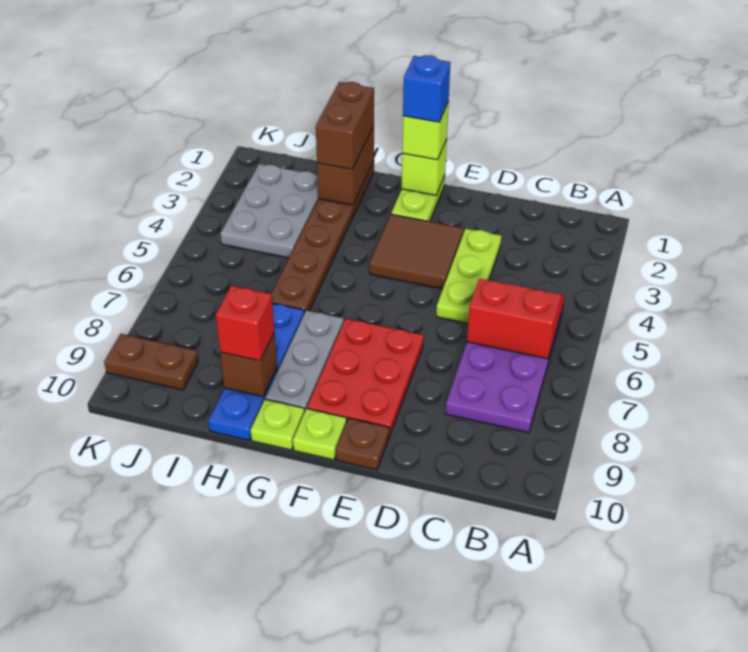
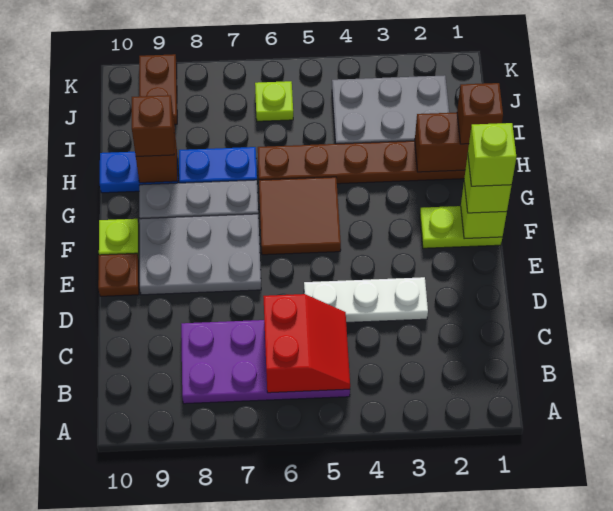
lime plate D3:D5 level 1 -> white plate D3:D5 level 1
brown tile E3:F4 level 1 -> brown tile F5:G6 level 1
red plate E7:F9 level 1 -> grey plate E7:F9 level 1
blue brick F1 level 4 -> lime brick F1 level 4
lime plate G10 level 1 -> lime plate J6 level 1
brown brick H1:H2 level 3 -> brown brick H1 level 3
red brick H9 level 3 -> brown brick H9 level 3

